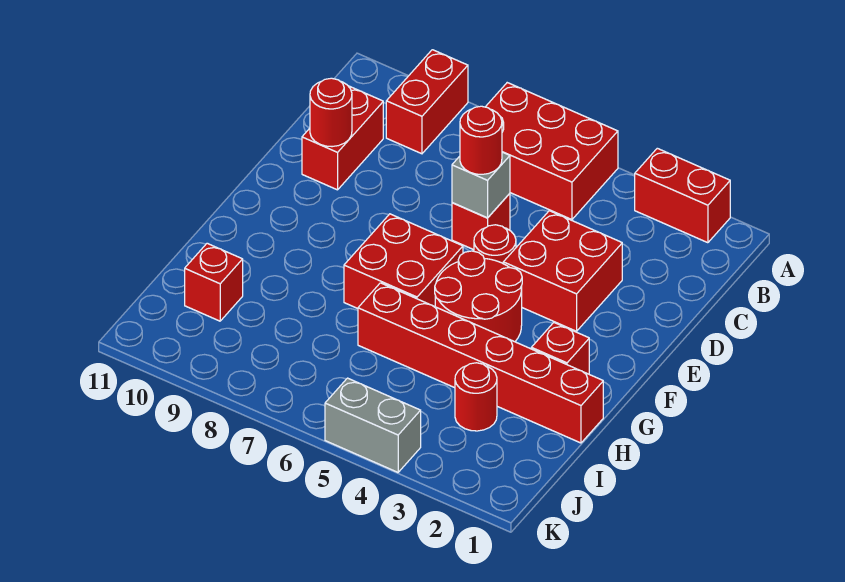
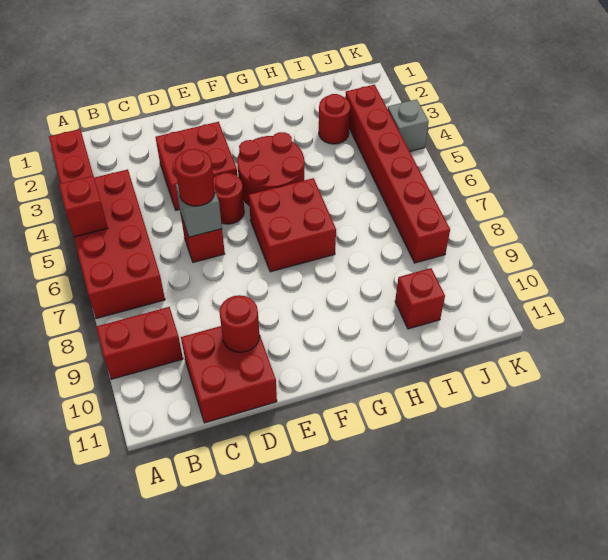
red brick A5:B7 level 1 -> red brick A4:B7 level 1
red brick C10:D10 level 1 -> red brick C10:D11 level 1
red brick G2 level 1 -> red brick A5 level 2
red brick H1:H6 level 1 -> red brick J3:J8 level 1
grey brick K4:K5 level 1 -> grey brick K4 level 1

